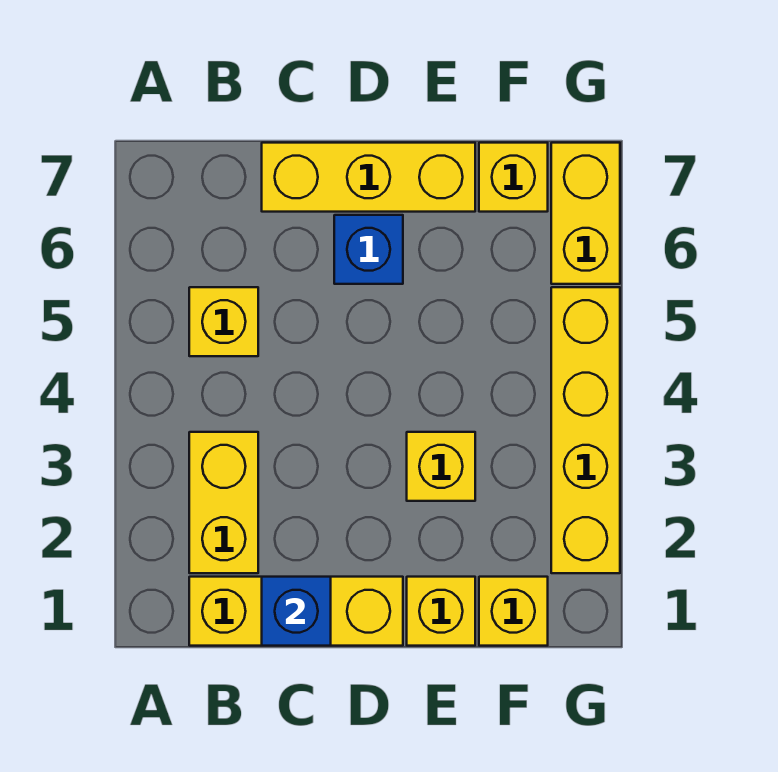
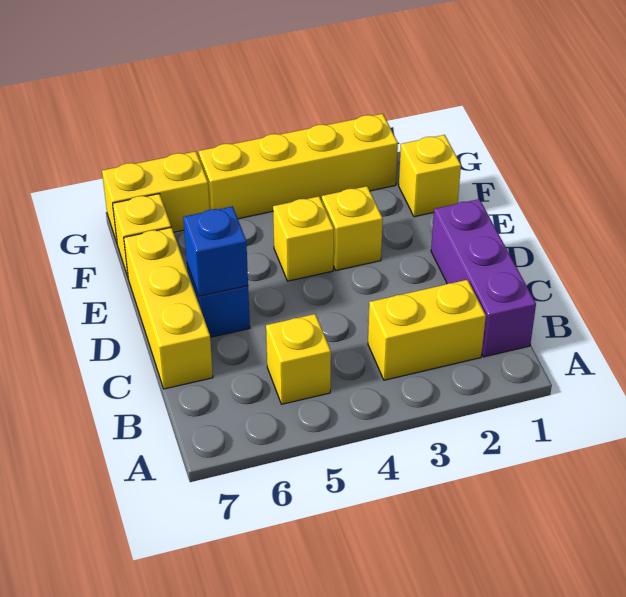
yellow brick B1:D1 level 1 -> purple brick B1:D1 level 1
blue brick C1 level 2 -> blue brick D6 level 2
yellow brick E1 level 1 -> yellow brick E4 level 1

